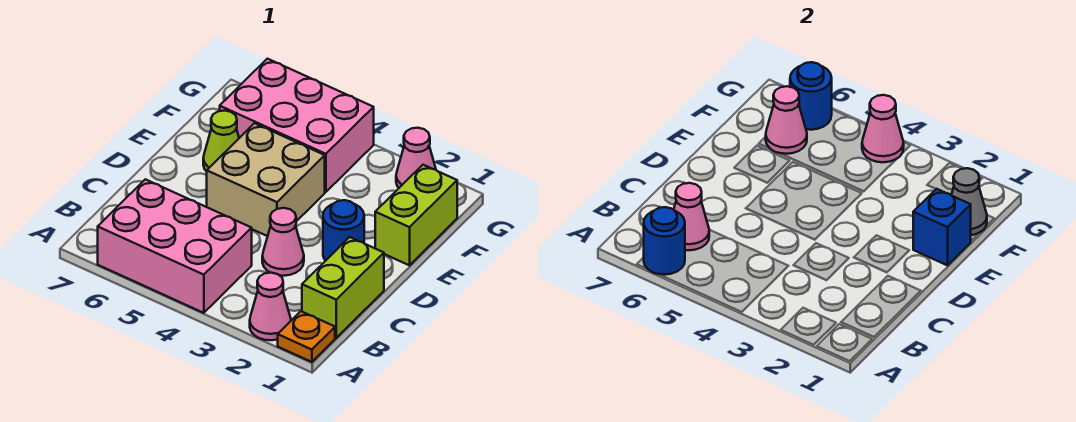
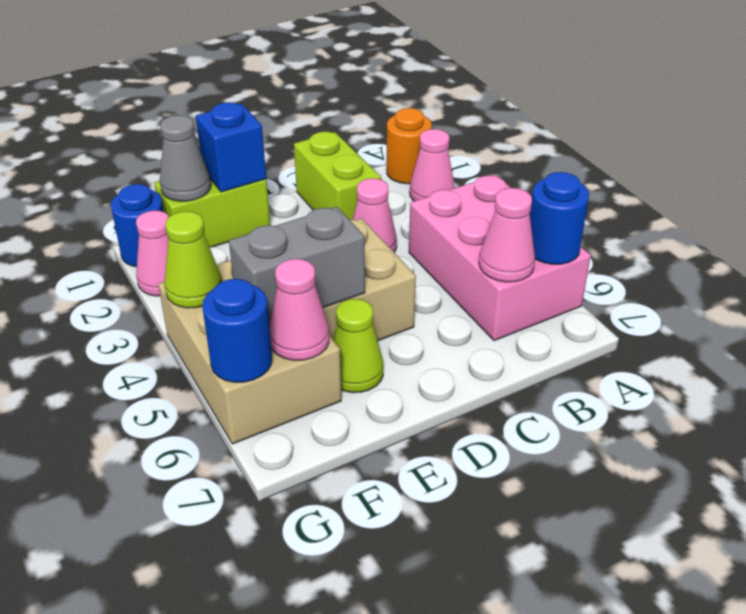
orange plate A1 level 1 -> orange round brick A1 level 1
lime brick B1:C1 level 1 -> lime brick C1:C2 level 1
blue round brick D2 level 1 -> blue round brick G1 level 1
none -> grey brick E5:F5 level 2
pink brick F4:G6 level 1 -> tan brick F4:G6 level 1
pink cone G4 level 2 -> lime cone G4 level 2

